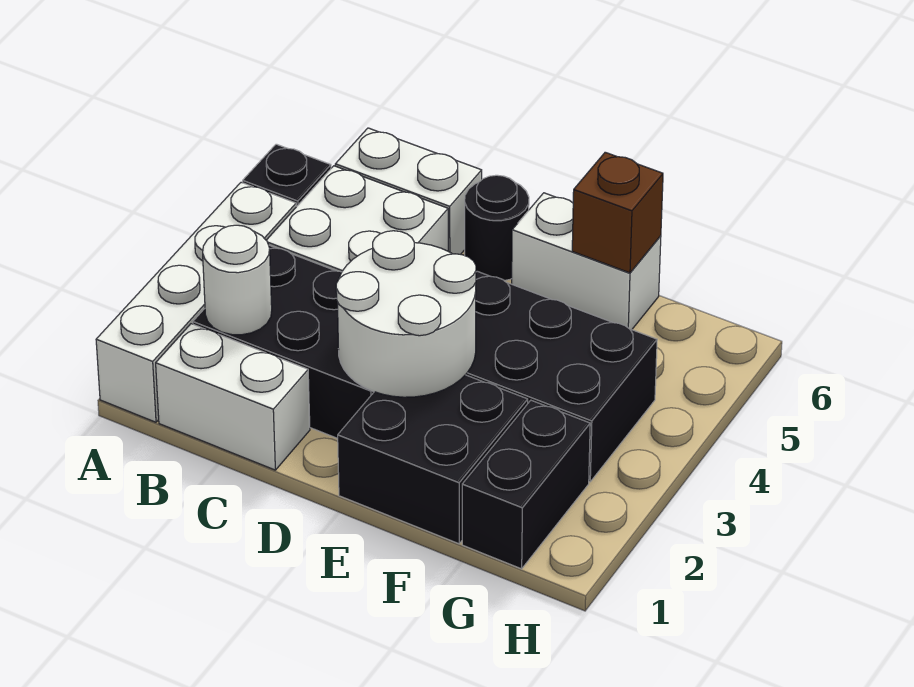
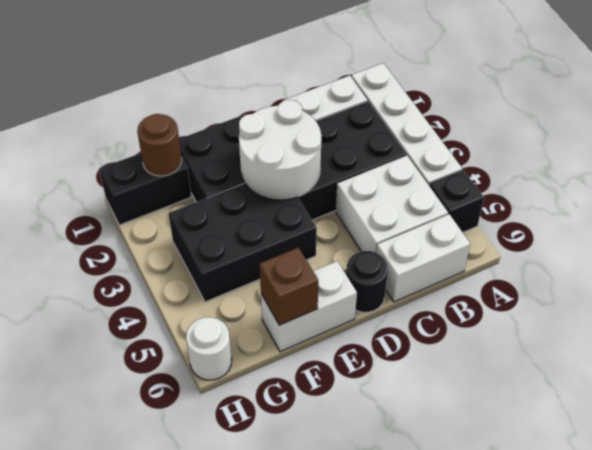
white round brick B2 level 2 -> white round brick H6 level 1
black brick G1:G2 level 1 -> black brick G1:H1 level 1
none -> brown round brick G1 level 2

